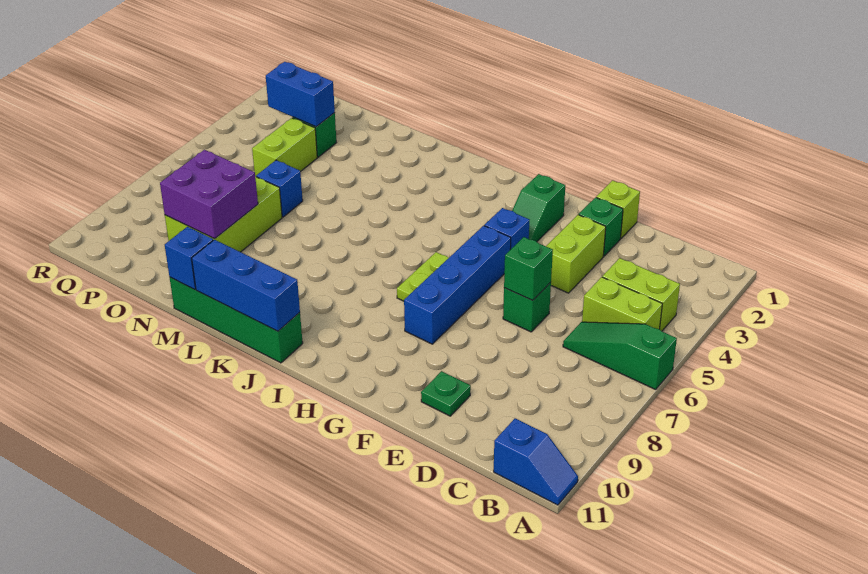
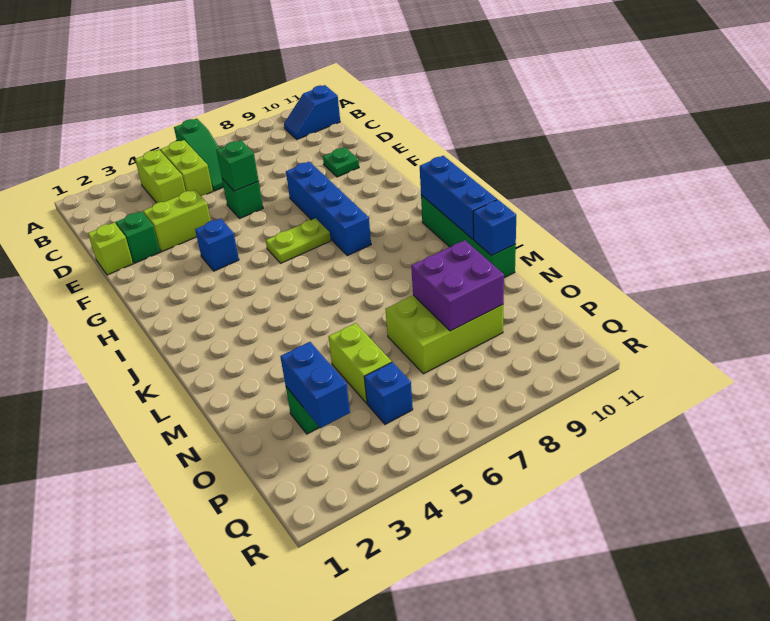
blue slope A11:B11 level 1 top B -> blue slope B10:B11 level 1 top 11
green slope G2:G3 level 1 top 2 -> none
blue brick G5:G8 level 1 -> blue brick F8:I8 level 1
blue brick N6 level 1 -> blue brick P5 level 1
lime brick O4:O5 level 1 -> lime brick N5:O5 level 1

